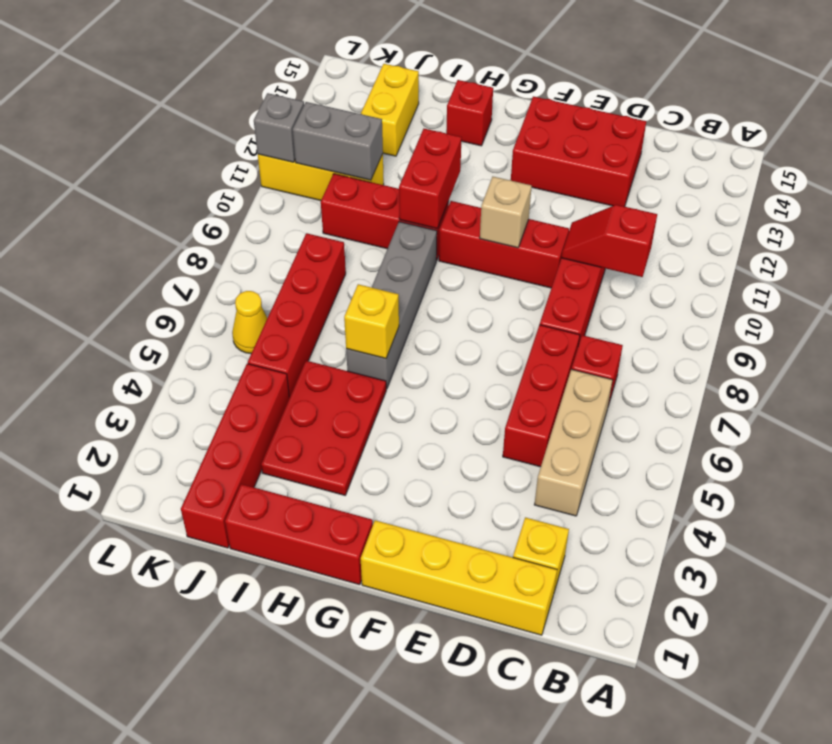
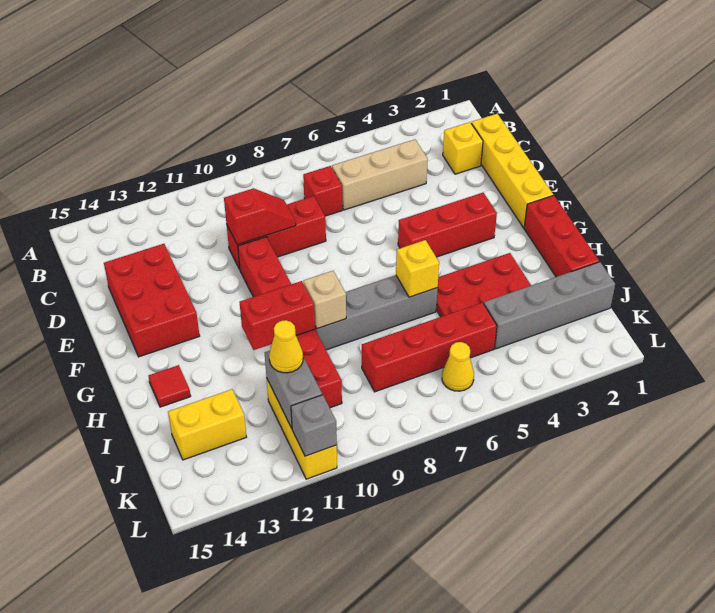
red slope C10:D10 level 2 top C -> red slope D9:D10 level 2 top 10
red brick D5:D7 level 1 -> red brick F3:F5 level 1
tan brick F10 level 2 -> tan brick H9 level 2
red brick H14 level 1 -> red tile H14 level 1
red brick J1:J4 level 1 -> grey brick J1:J4 level 1
none -> yellow cone J11 level 3

